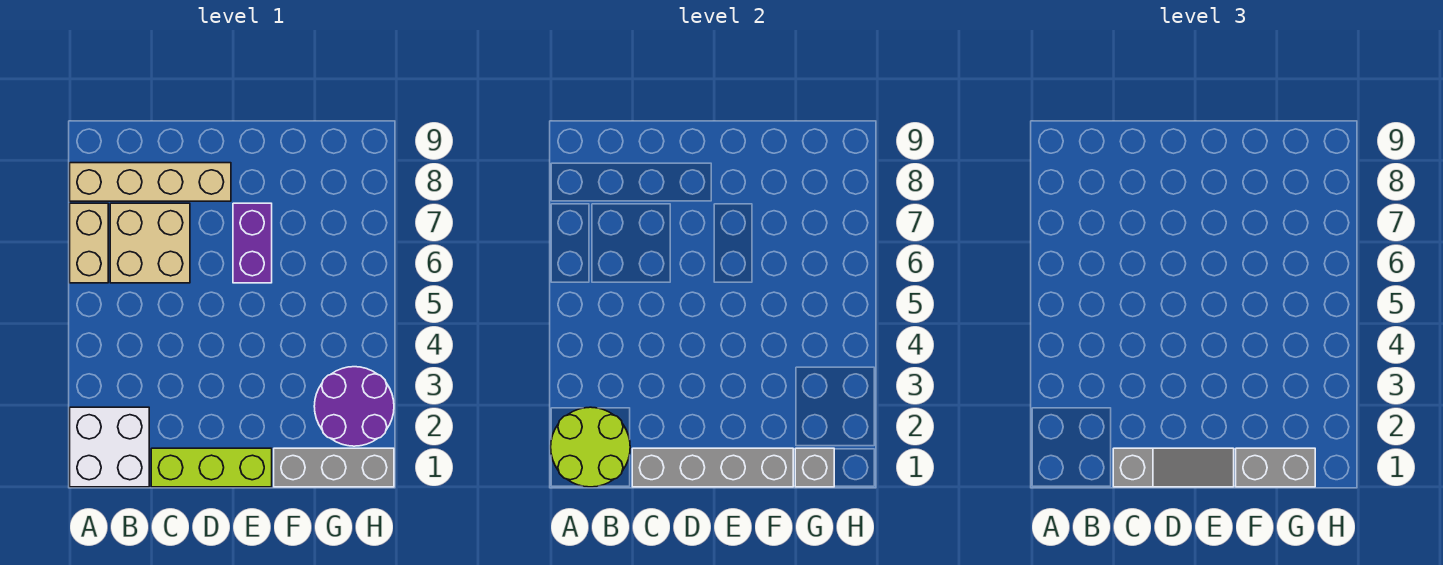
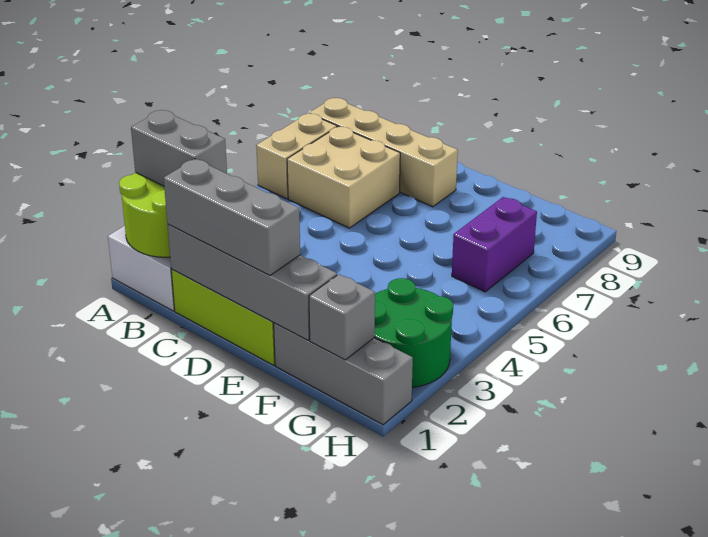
grey slope C1:E1 level 3 top C -> grey brick C1:E1 level 3
purple brick E6:E7 level 1 -> purple brick G6:G7 level 1
grey brick F1:G1 level 3 -> grey brick A2:B2 level 3
purple round brick G2:H3 level 1 -> green round brick G2:H3 level 1

